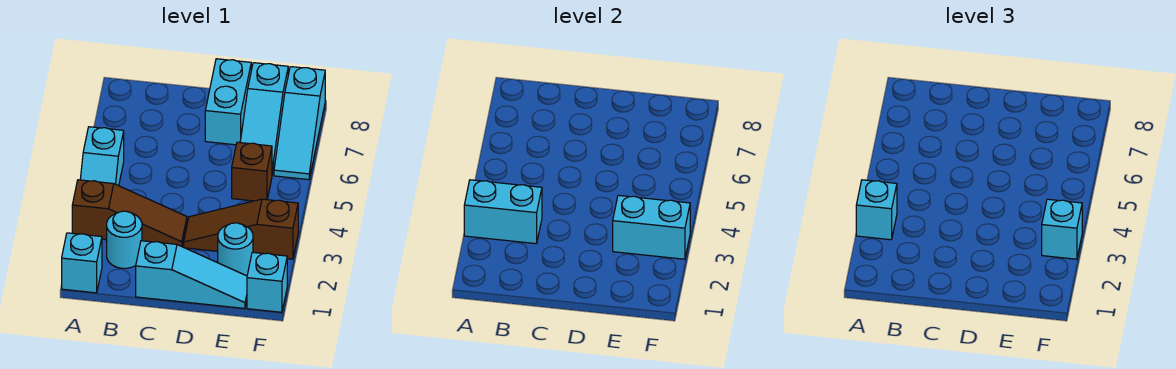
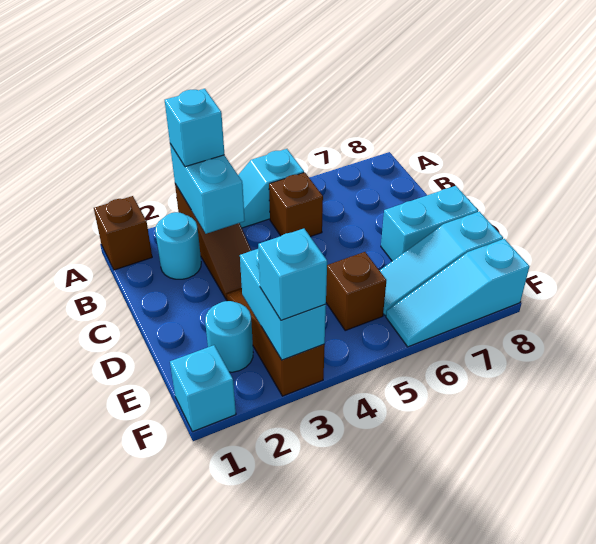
cyan brick A1 level 1 -> brown brick A1 level 1
none -> brown brick B5 level 1
cyan slope C1:E1 level 1 top C -> none

